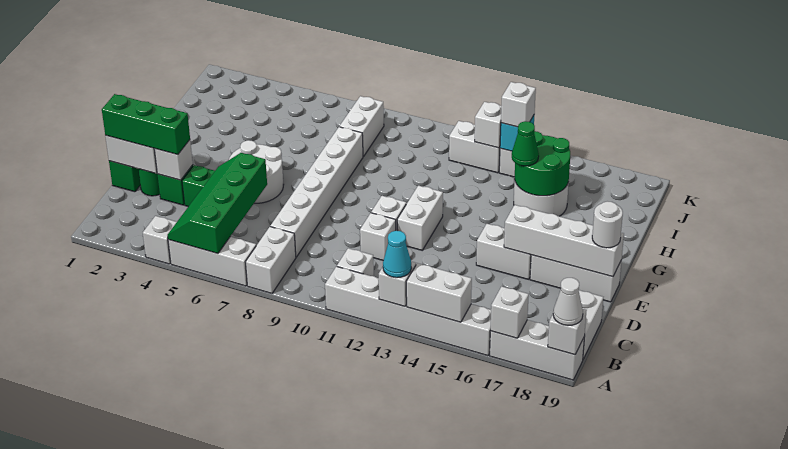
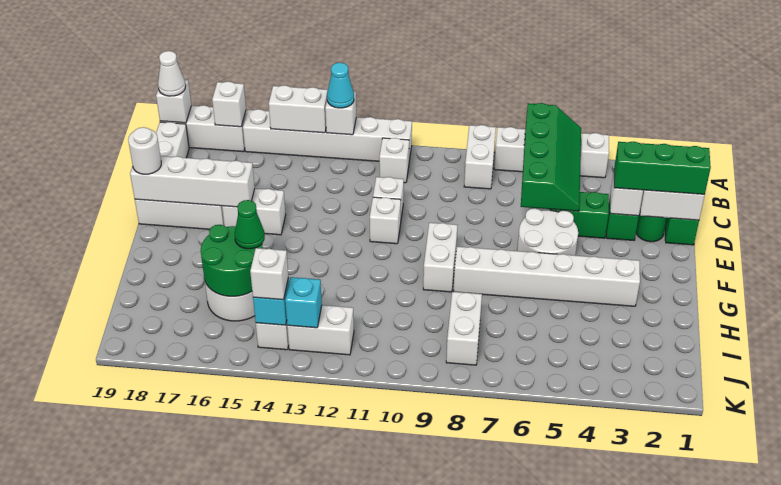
white brick C8:H8 level 1 -> white brick G3:G8 level 1
white brick E12:F12 level 1 -> white brick F9:G9 level 1
white brick J13 level 2 -> cyan brick J13 level 2

